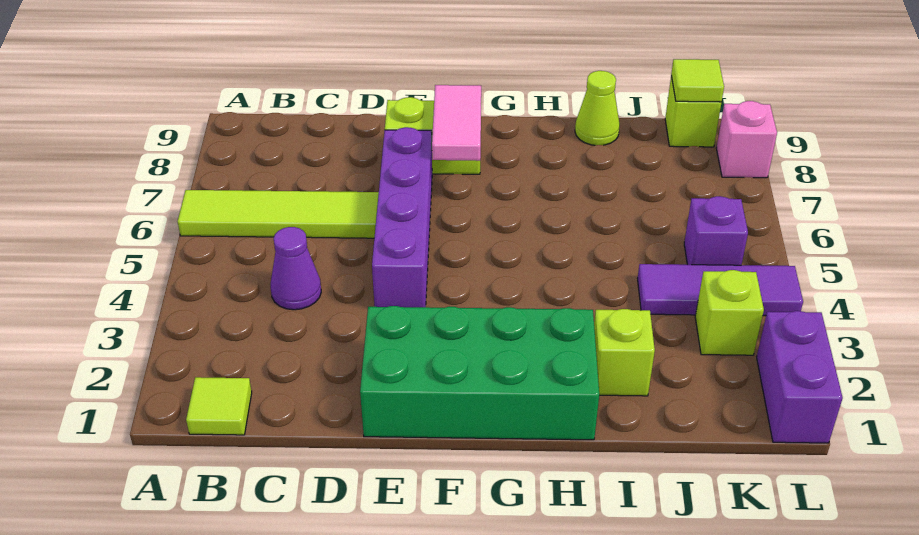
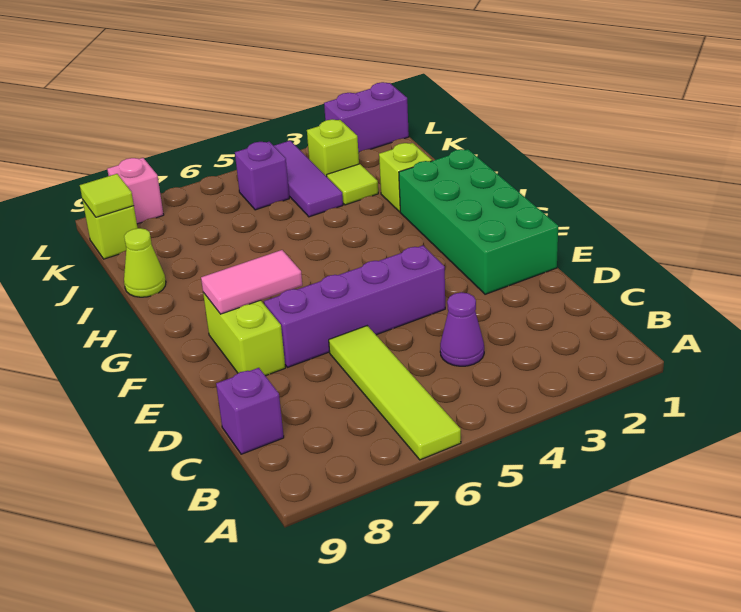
lime tile B1 level 1 -> lime tile J3 level 1
none -> purple brick C9 level 1

